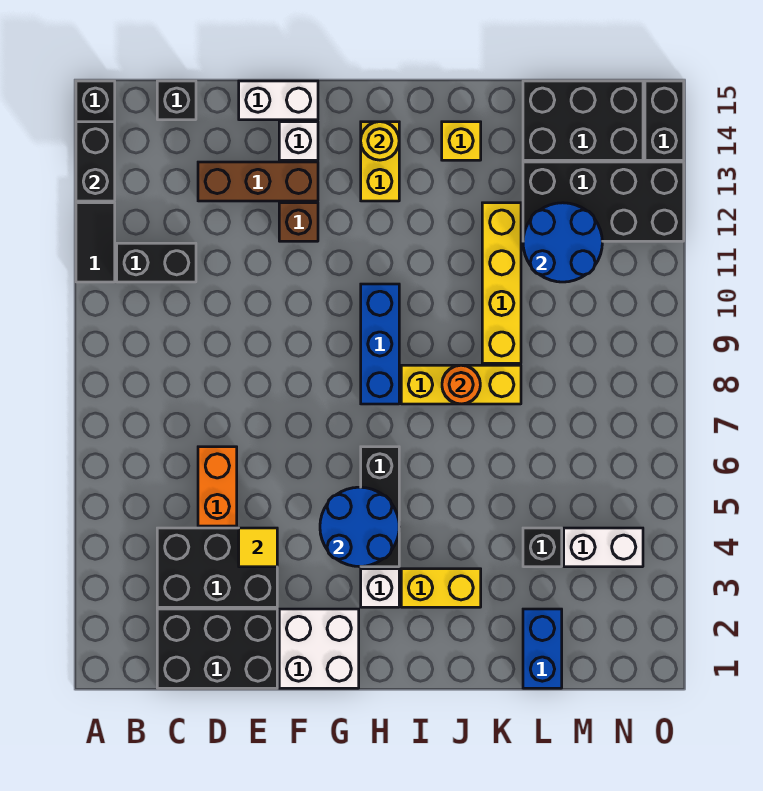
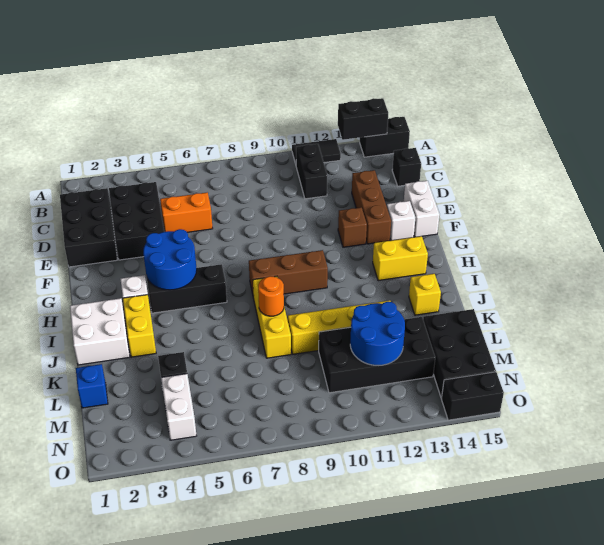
yellow tile E4 level 2 -> none
white brick F1:G2 level 1 -> white brick I1:J2 level 1
blue brick H8:H10 level 1 -> brown brick H8:H10 level 1
yellow round brick H14 level 2 -> none
blue brick L1:L2 level 1 -> blue brick L1 level 1
black brick L12:O13 level 1 -> black brick L10:M13 level 1

